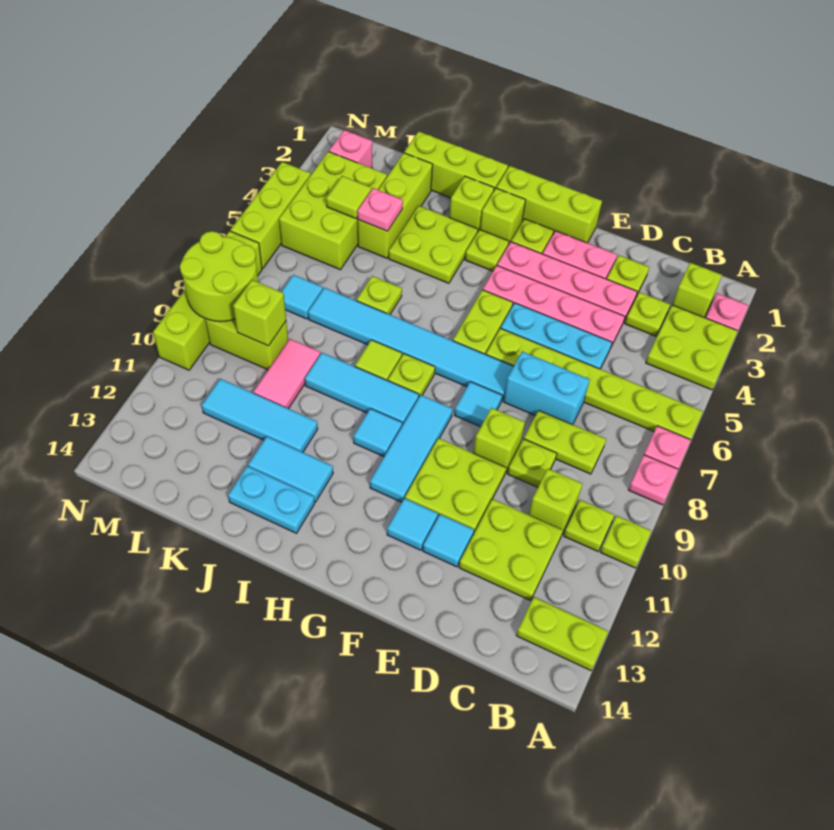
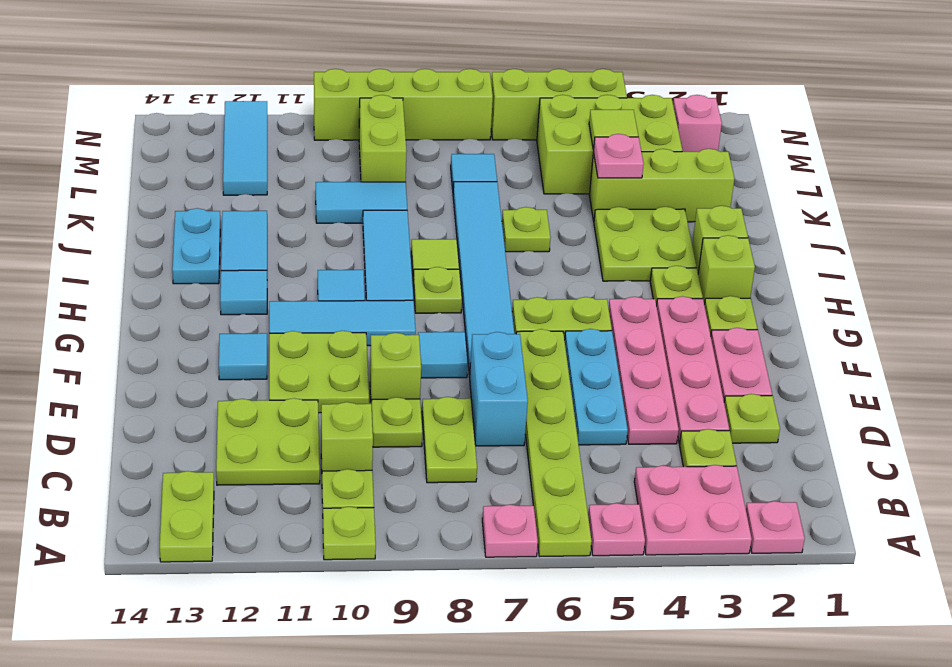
lime plate A3:B4 level 1 -> pink plate A3:B4 level 1
pink plate A8 level 1 -> pink plate A5 level 1
lime brick B2 level 1 -> none
cyan tile E12 level 1 -> cyan tile H12 level 1
lime brick F1:H1 level 1 -> none
lime brick I1:K1 level 1 -> none
cyan tile J11:L11 level 1 -> cyan tile L12:N12 level 1
pink tile K9:K10 level 1 -> cyan tile K9:K10 level 1
lime brick L9 level 2 -> none
lime round brick M8:N9 level 2 -> none

